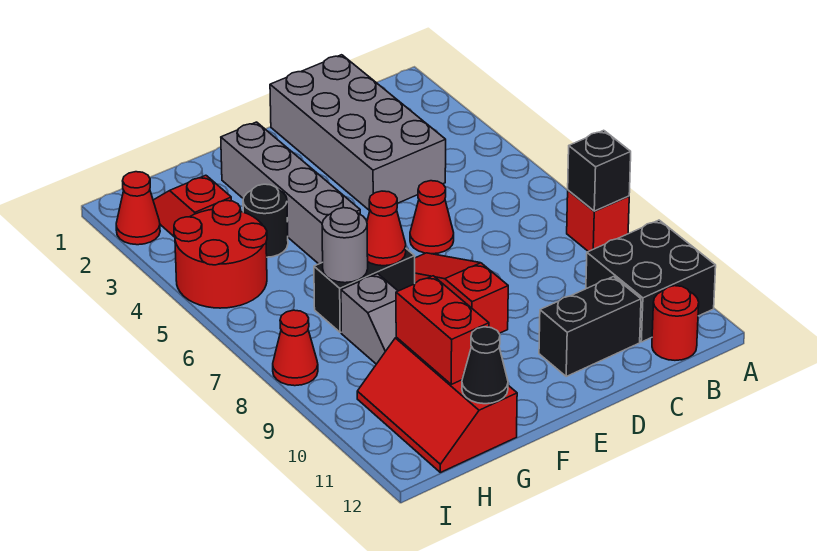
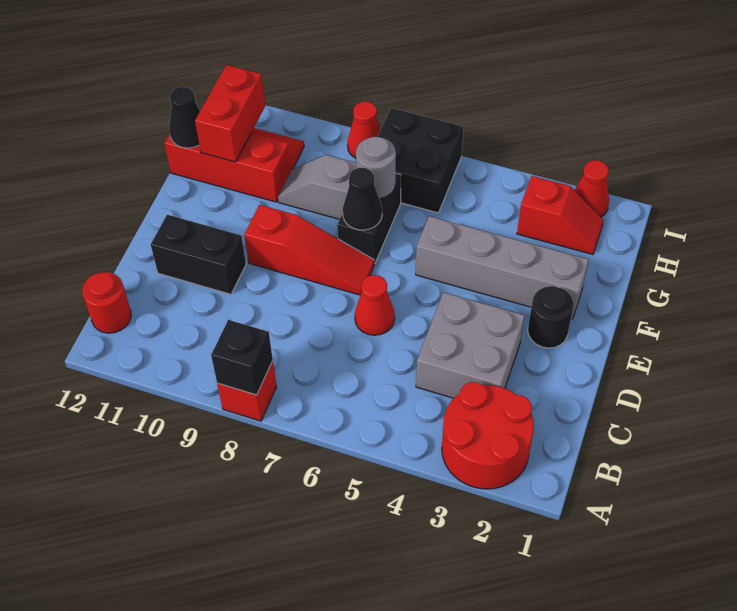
black brick A10:B11 level 1 -> black brick H6:I7 level 1
grey brick C1:D4 level 1 -> grey brick C3:D4 level 1
black brick C11:D11 level 1 -> black brick D10:D11 level 1
red cone F7 level 2 -> black cone F7 level 2
black round brick G4 level 1 -> black round brick E2 level 1
red brick G10:G11 level 2 -> red brick G11:H11 level 2
red round brick H4:I5 level 1 -> red round brick A2:B3 level 1

